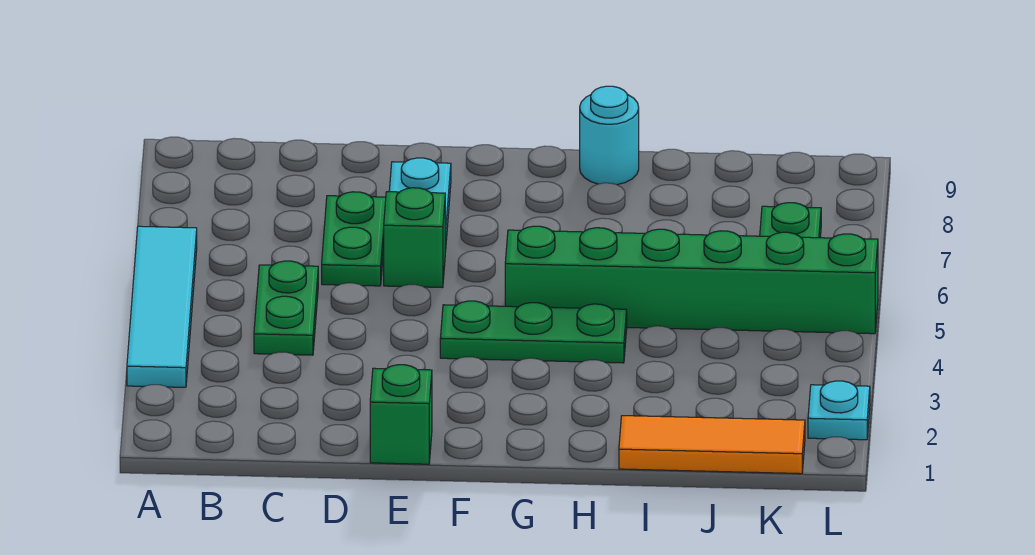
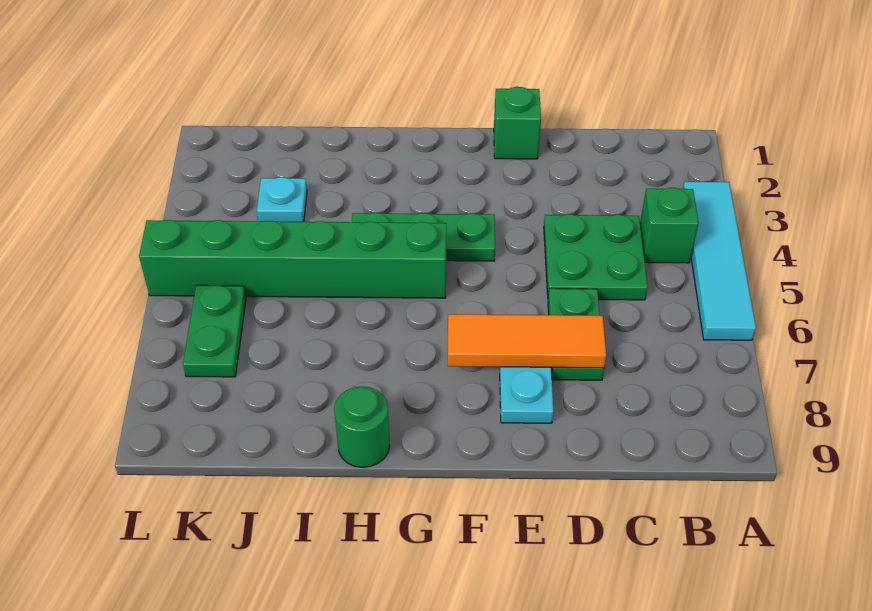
green plate C4:C5 level 1 -> green plate C4:D5 level 1
green brick E6 level 1 -> green brick B4 level 1
cyan round brick H9 level 1 -> green round brick H9 level 1
orange tile I1:K1 level 1 -> orange tile D7:F7 level 2
cyan plate L2 level 1 -> cyan plate J3 level 1

